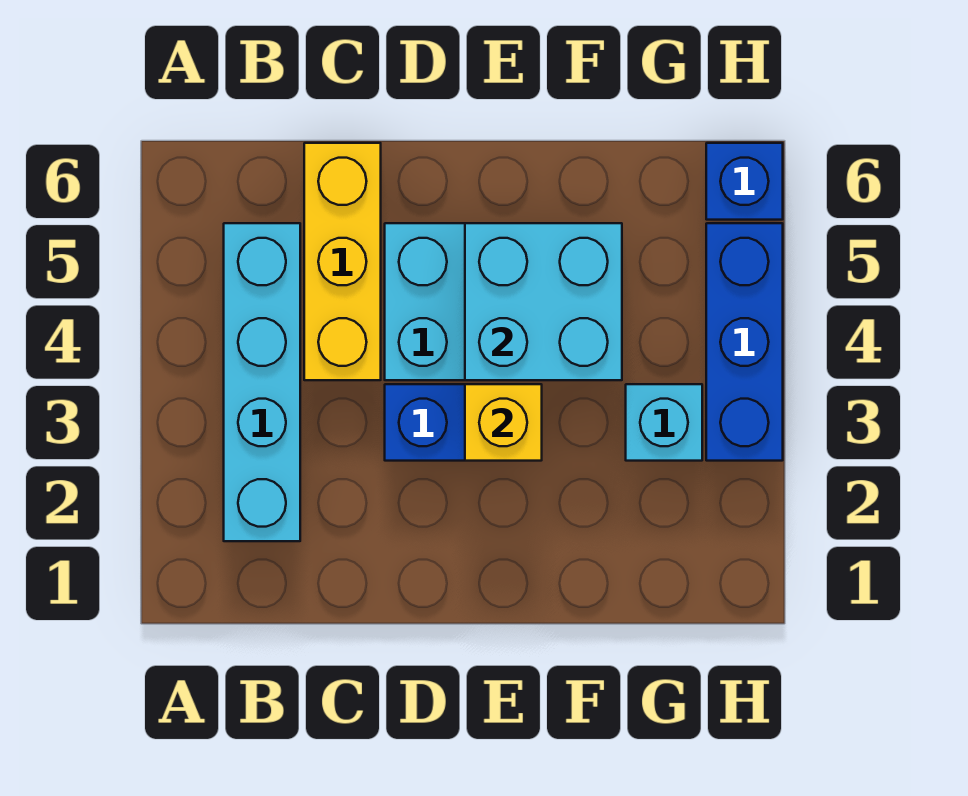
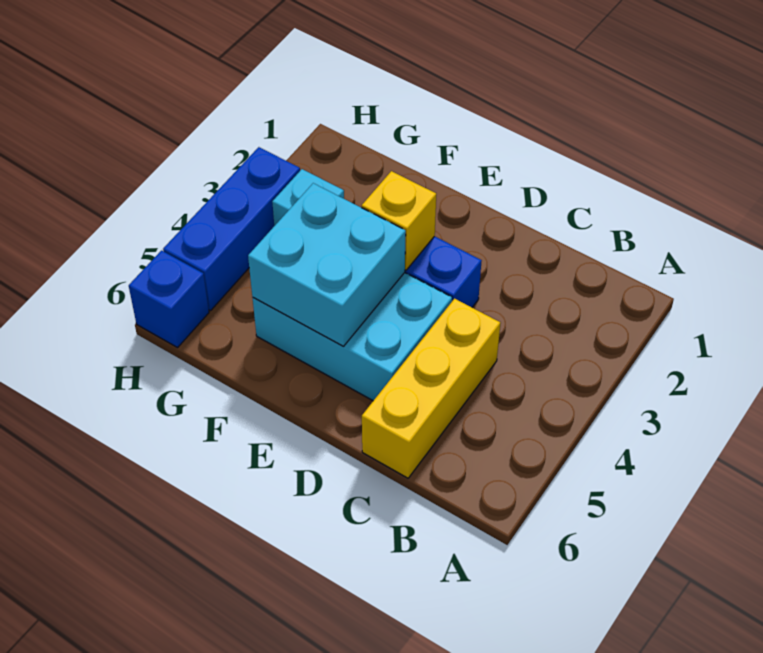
cyan brick B2:B5 level 1 -> none

